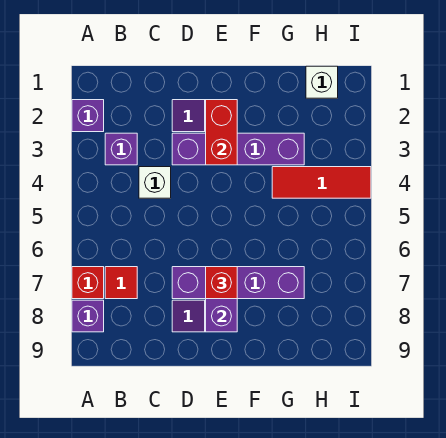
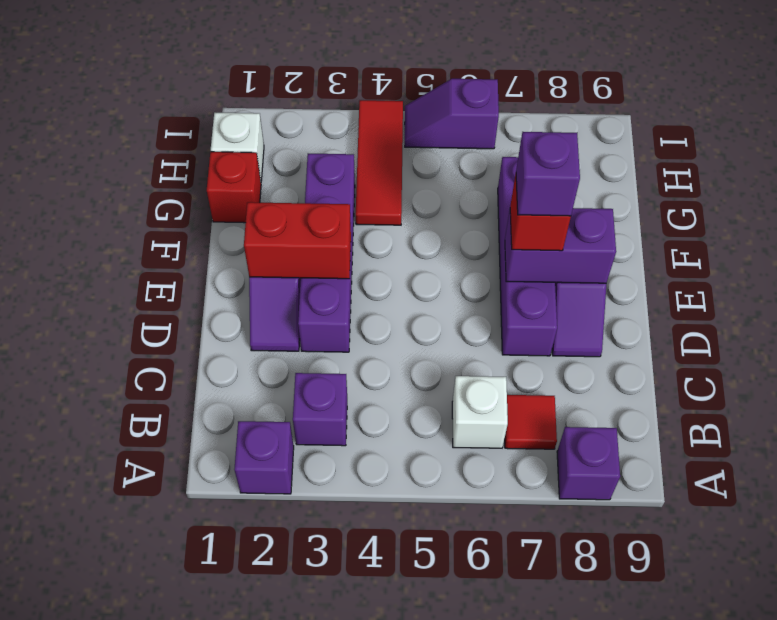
red brick A7 level 1 -> red brick G1 level 1
white brick C4 level 1 -> white brick B6 level 1
none -> purple brick E7 level 4
none -> purple slope I5:I6 level 1 top 6

